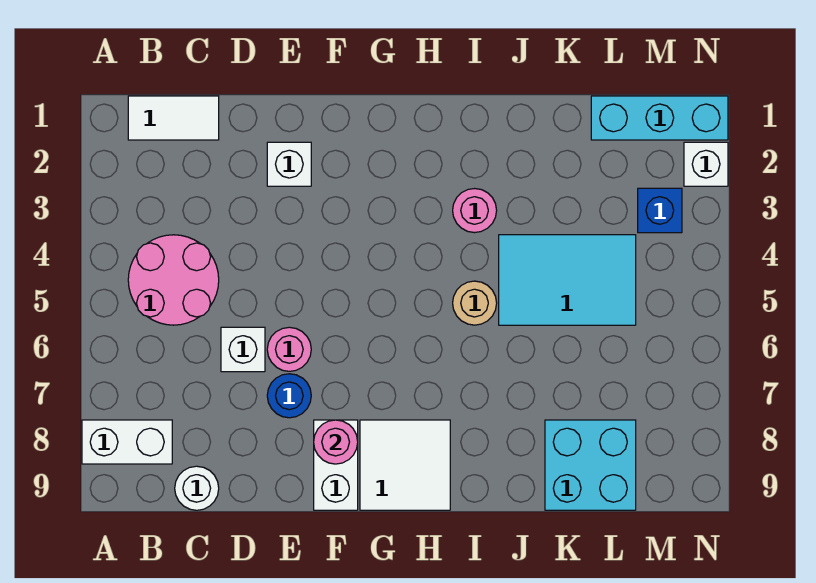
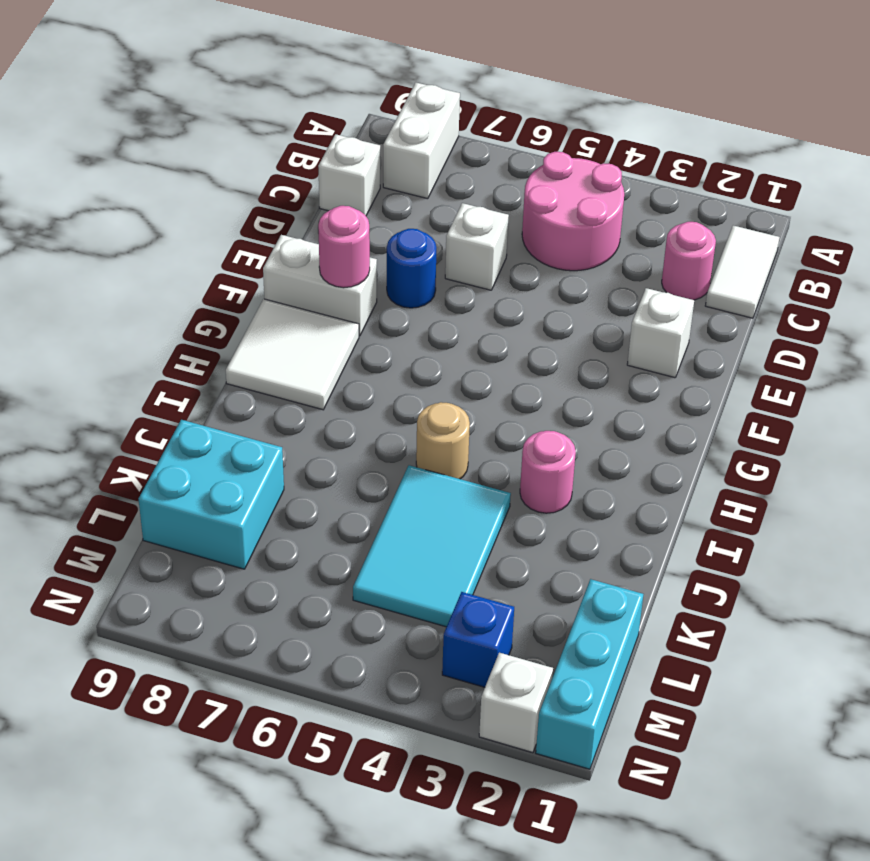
white round brick C9 level 1 -> white brick C9 level 1
pink round brick E6 level 1 -> pink round brick C2 level 1

